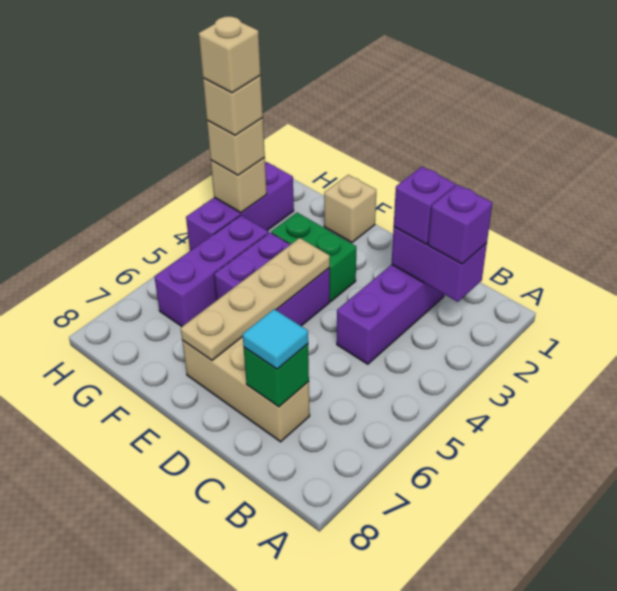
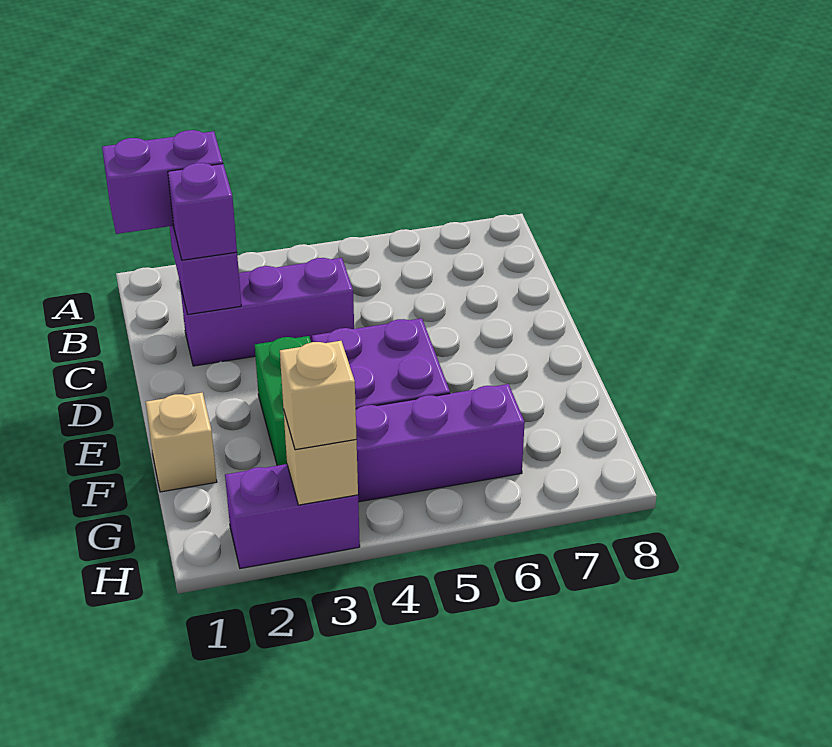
purple brick B2 level 3 -> purple brick B1:B2 level 3
tan brick C7:E7 level 1 -> none
green brick C7 level 2 -> none
cyan tile C7 level 3 -> none
tan plate E4:E7 level 2 -> none
purple brick H2:H4 level 1 -> purple brick H2:H3 level 1
tan brick H3 level 4 -> none
tan brick H3 level 5 -> none

